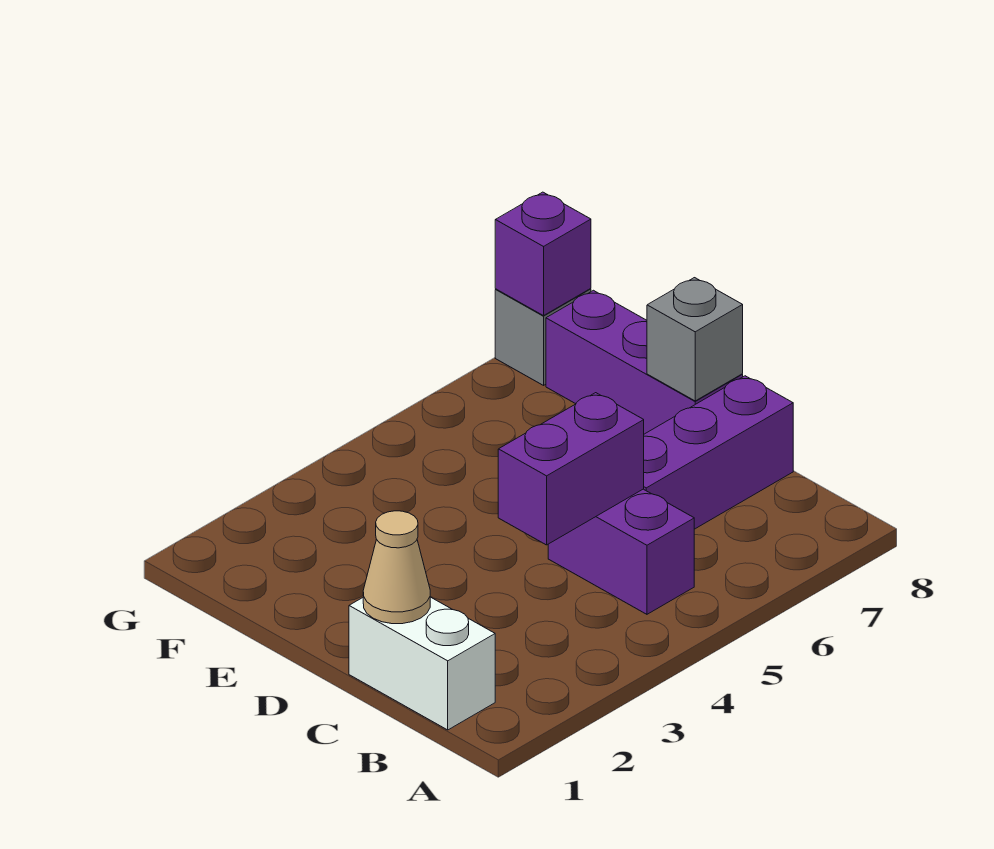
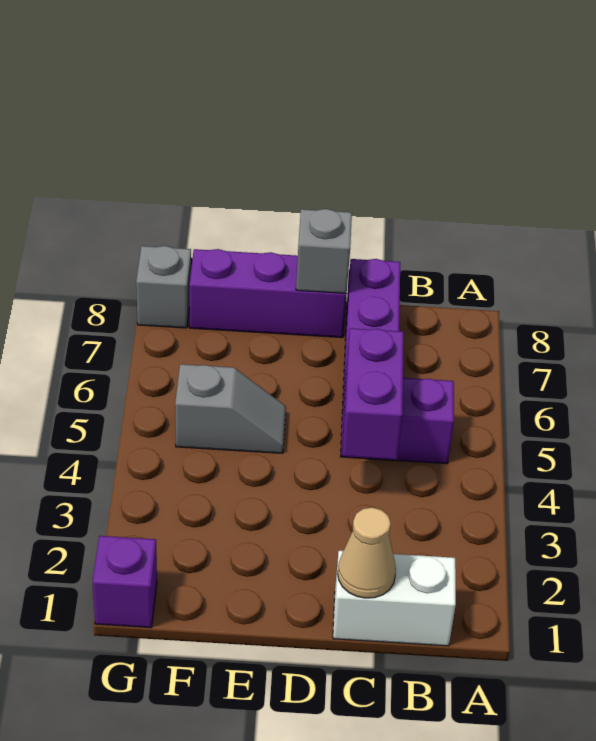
none -> grey slope E5:F5 level 1 top F
purple brick G8 level 2 -> purple brick G1 level 1

